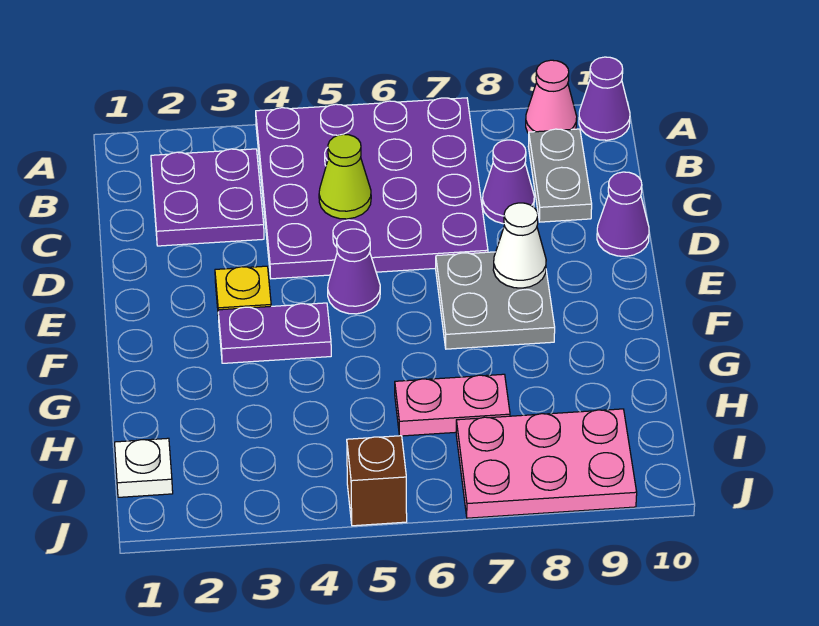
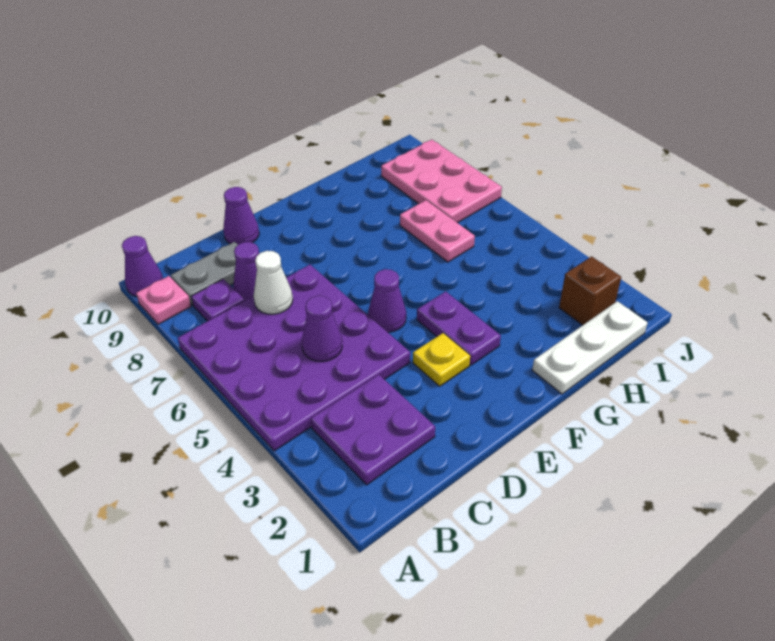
pink cone A9 level 1 -> pink plate A9 level 1
none -> purple plate B8 level 1
lime cone C5 level 2 -> purple cone C5 level 2
grey plate E7:F8 level 1 -> none
white cone E8 level 2 -> white cone C7 level 2
white plate I1 level 1 -> white plate G1:I1 level 1
brown brick J5 level 1 -> brown brick I2 level 1

